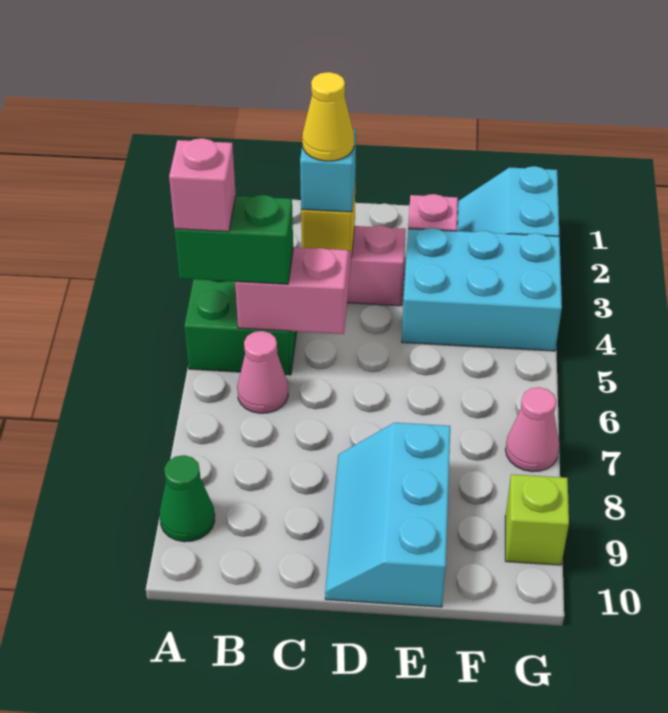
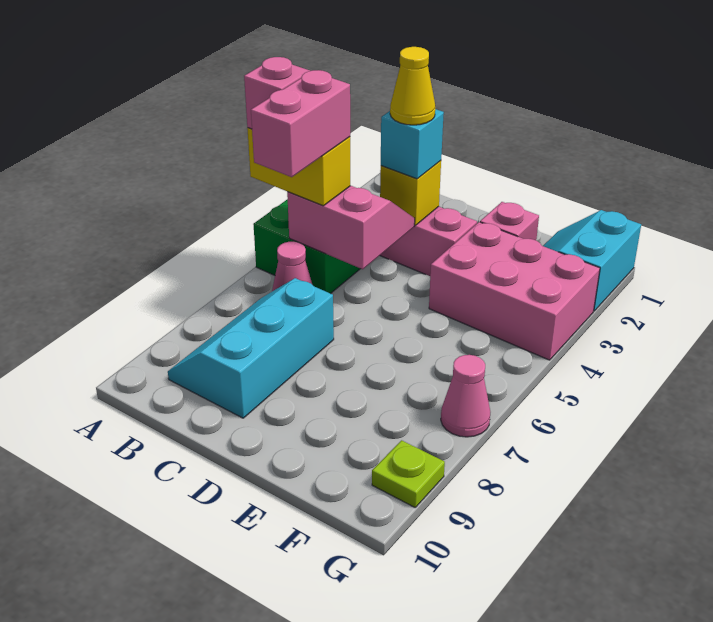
green brick A5:B5 level 3 -> yellow brick A5:B5 level 3
green cone A9 level 1 -> none
none -> pink brick B5:B6 level 4
cyan slope D8:E10 level 1 top E -> cyan slope B7:C9 level 1 top C
cyan brick E3:G4 level 1 -> pink brick E3:G4 level 1
lime brick G9 level 1 -> lime plate G9 level 1

